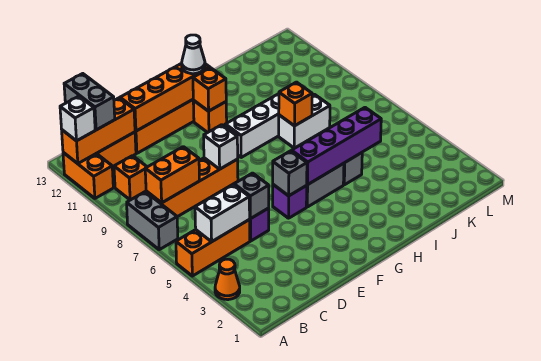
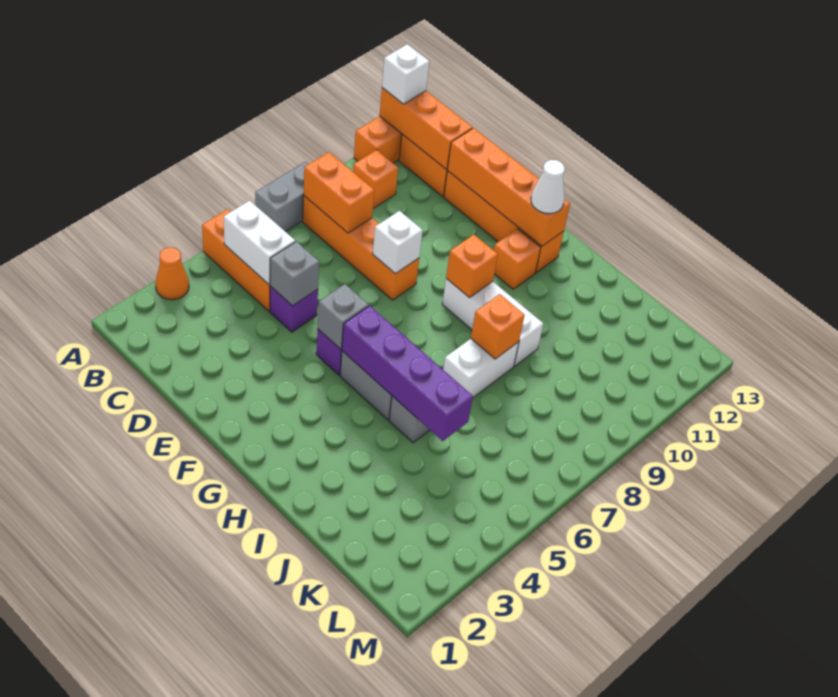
grey brick B12:B13 level 3 -> none
orange brick G11 level 2 -> orange brick G9 level 2
white brick I8:J8 level 1 -> white brick I7:I8 level 1

